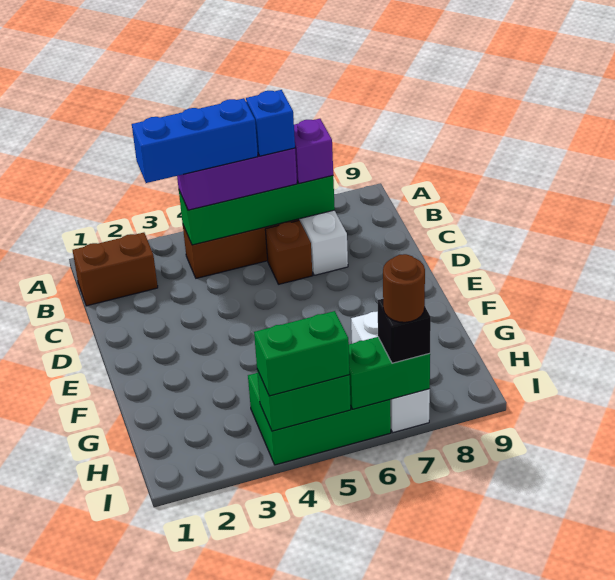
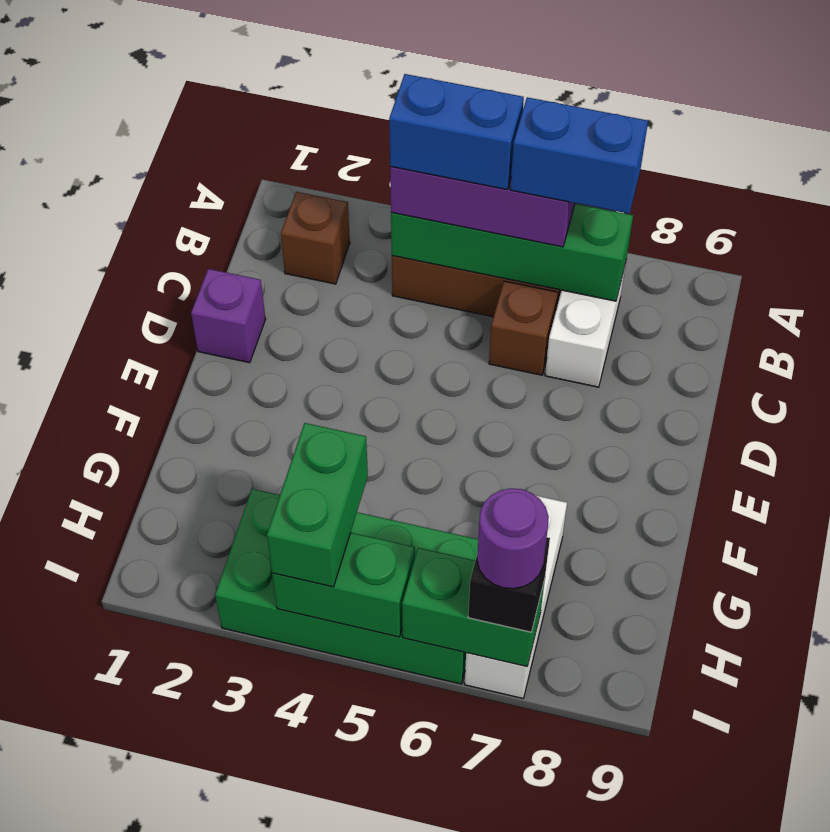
brown brick B1:B2 level 1 -> brown brick B2 level 1
blue brick B3:B5 level 4 -> blue brick B4:B5 level 4
blue brick B6 level 4 -> blue brick B6:B7 level 4
purple brick B7 level 3 -> purple brick D1 level 1
green brick H4:I6 level 1 -> green brick H3:I6 level 1
green brick I4:I5 level 3 -> green brick H4:I4 level 3
brown round brick I7 level 4 -> purple round brick I7 level 4

